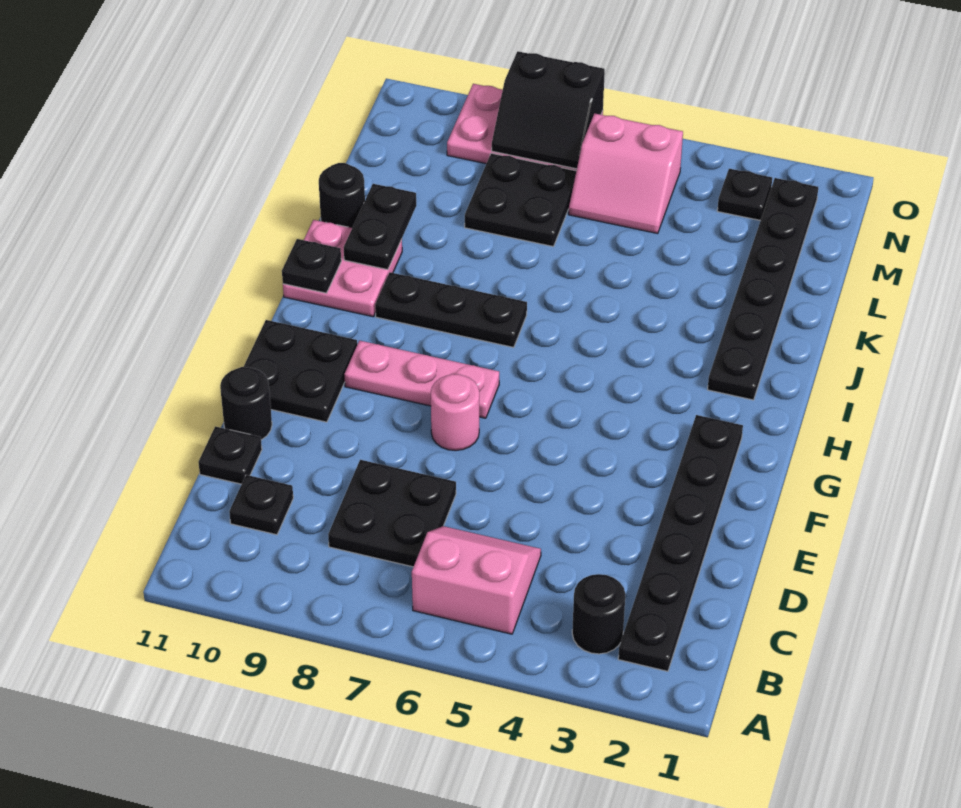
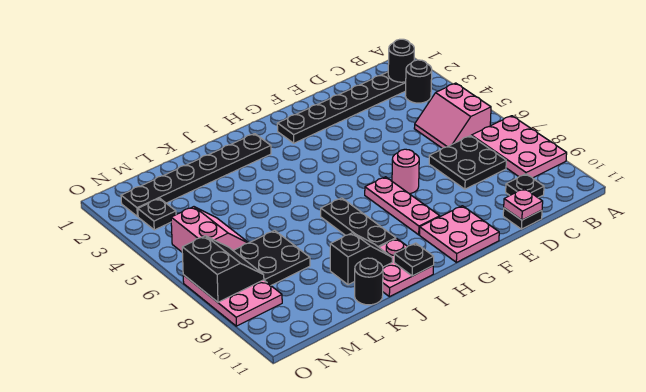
none -> pink plate A7:B9 level 1
none -> pink plate D11 level 2
black round brick E11 level 1 -> black round brick B2 level 2
black plate F10:G11 level 1 -> pink plate F10:G11 level 1
black plate J10:K10 level 2 -> black slope J10:K10 level 2 top K

